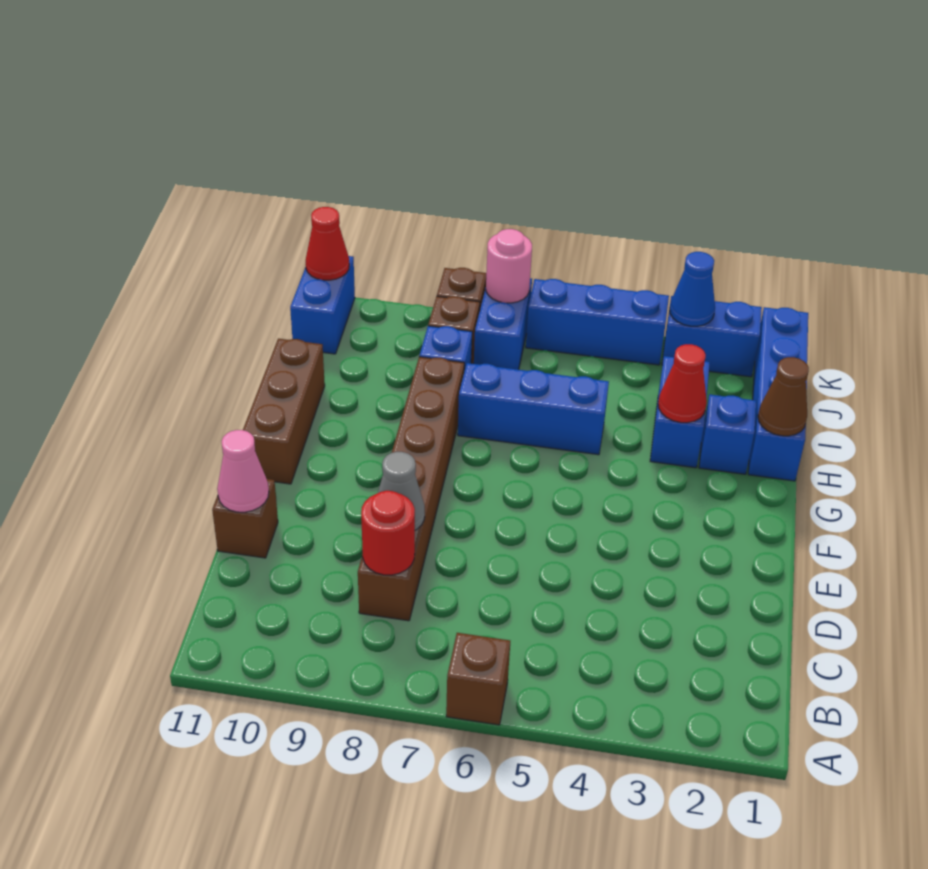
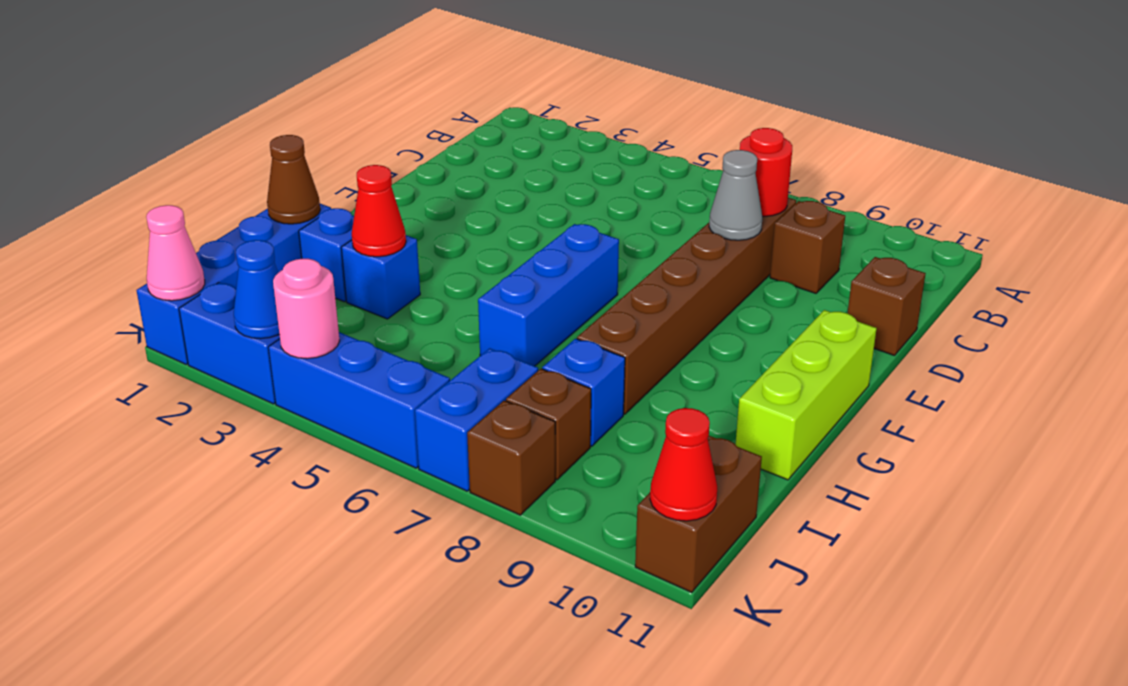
brown brick A6 level 1 -> brown brick C9 level 1
pink cone D11 level 2 -> pink cone K1 level 2
brown brick F11:H11 level 1 -> lime brick F11:H11 level 1
blue brick H3:I3 level 1 -> blue brick H3 level 1
blue brick H5:H7 level 1 -> blue brick F6:H6 level 1
blue brick J11:K11 level 1 -> brown brick J11:K11 level 1
pink round brick K7 level 2 -> pink round brick K4 level 2

